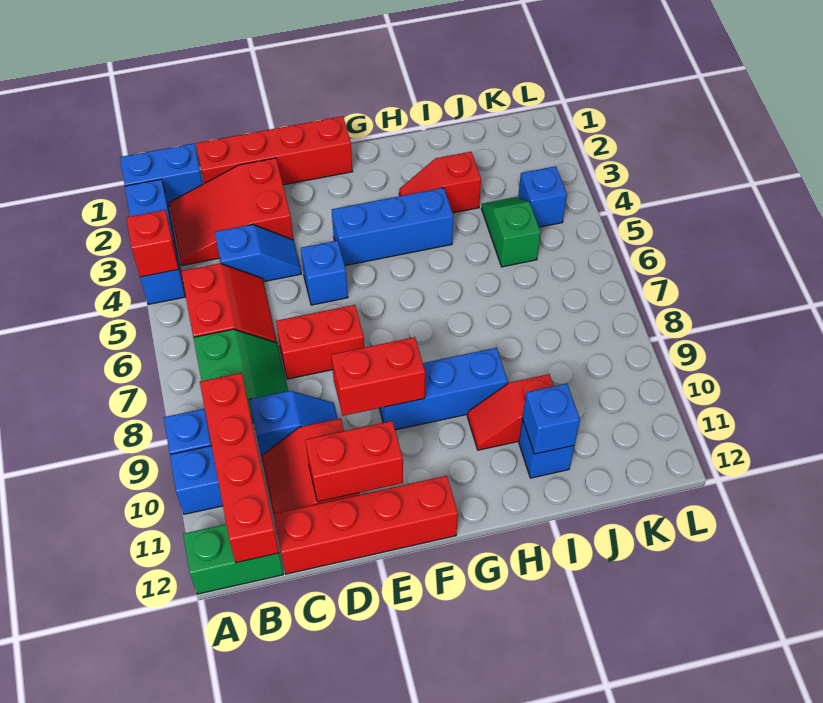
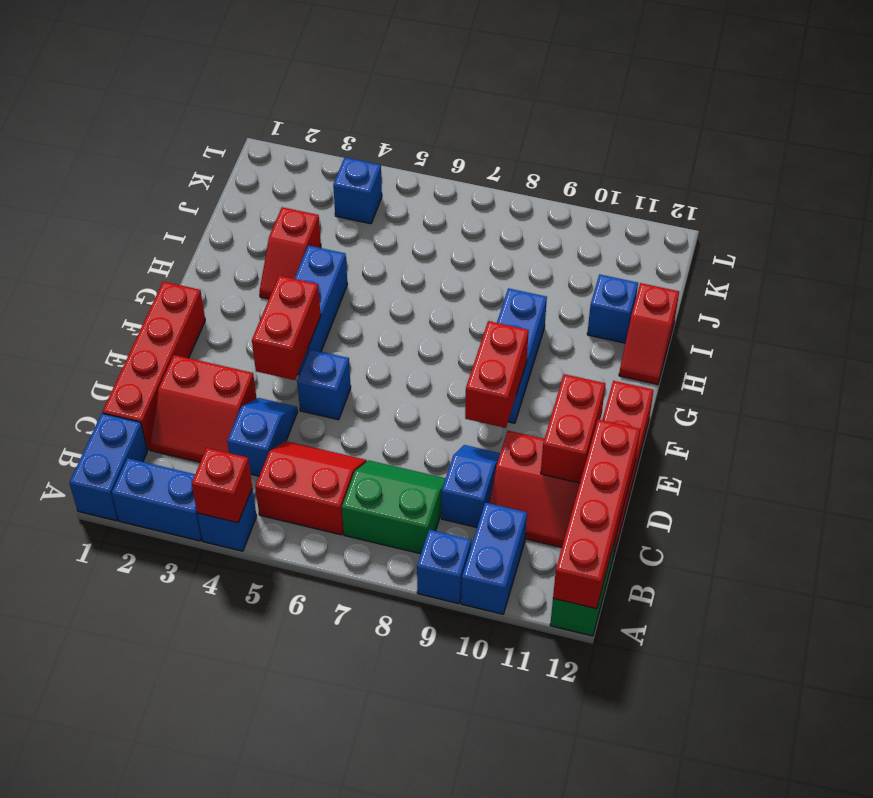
red slope B2:D3 level 1 top D -> red slope C2:D3 level 1 top D
red brick B9:B12 level 2 -> red brick A12:D12 level 2
red brick D7:E7 level 1 -> red brick E4:F4 level 2
red slope H10:I10 level 1 top I -> red slope H12:I12 level 1 top I
blue brick I11 level 2 -> none
green slope J4:J5 level 1 top 5 -> none

